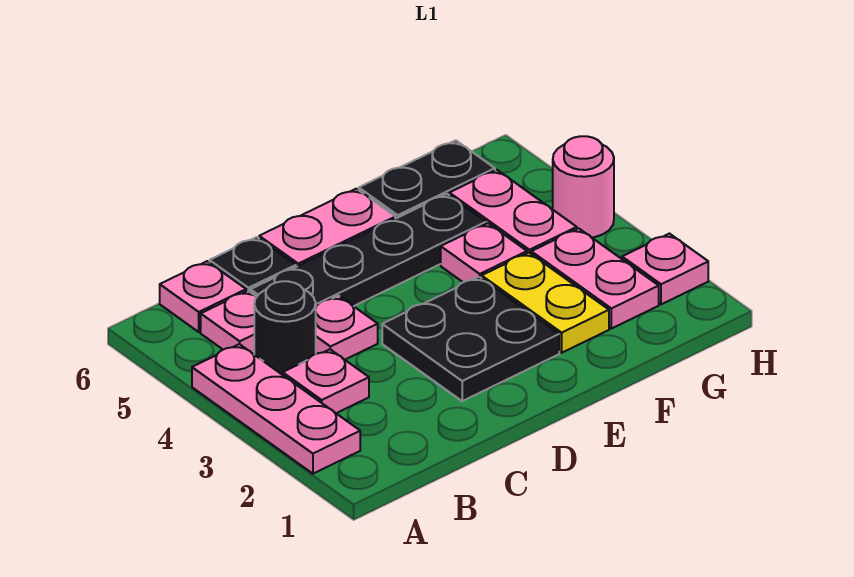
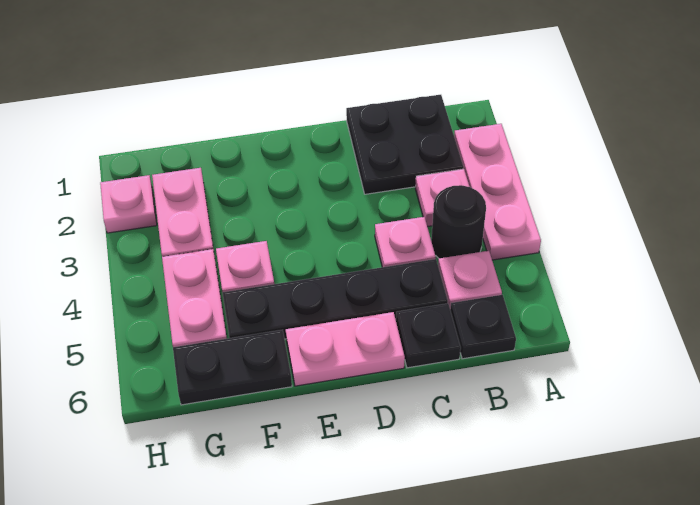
pink plate B6 level 1 -> black plate B6 level 1
black plate D2:E3 level 1 -> black plate B1:C2 level 1
yellow plate F2:F3 level 1 -> none
pink round brick H4 level 1 -> none

